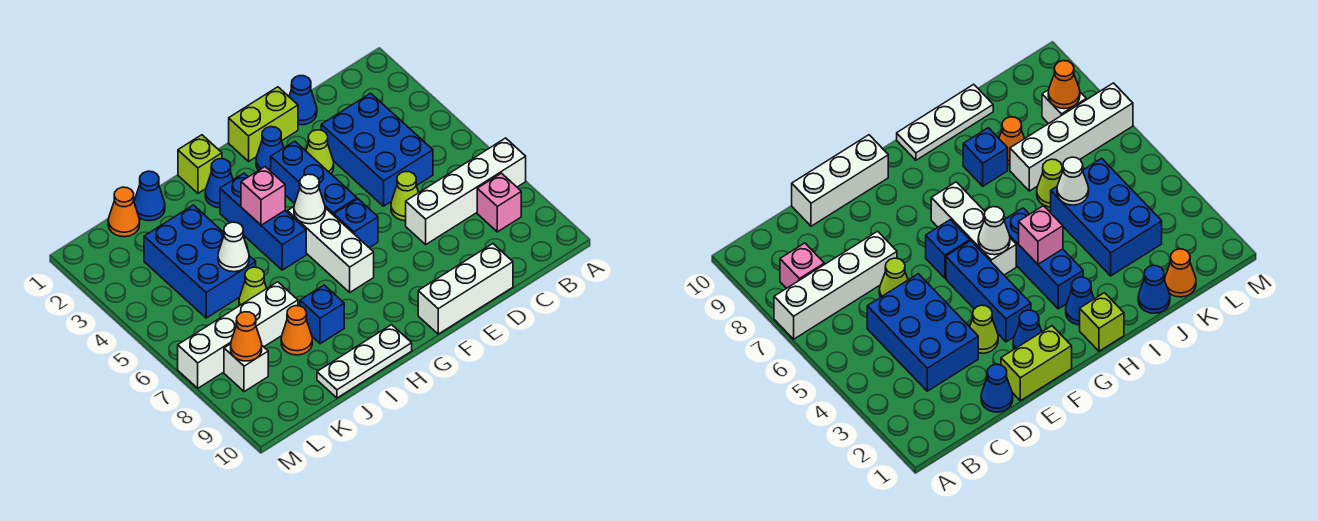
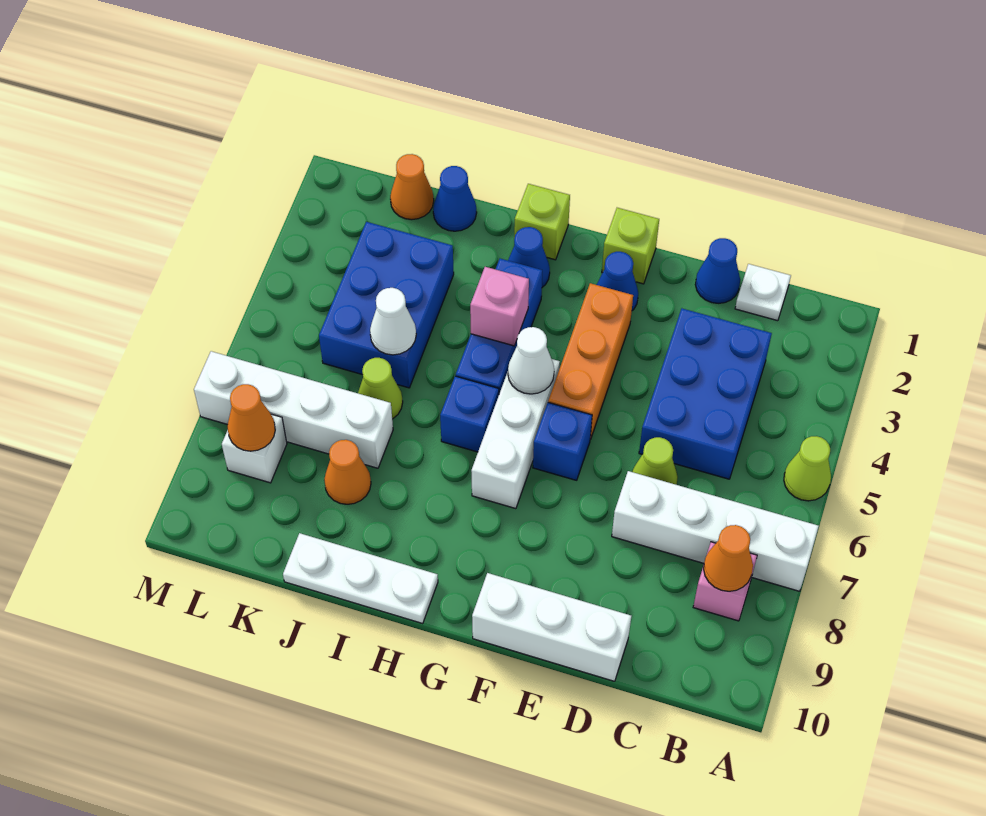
none -> orange cone B8 level 2
none -> white plate C1 level 1
lime brick E1:F1 level 1 -> lime brick F1 level 1
lime cone E3 level 1 -> lime cone A5 level 1
blue brick F3:F5 level 1 -> orange brick F3:F5 level 1
blue brick I8 level 1 -> blue brick H6 level 1

